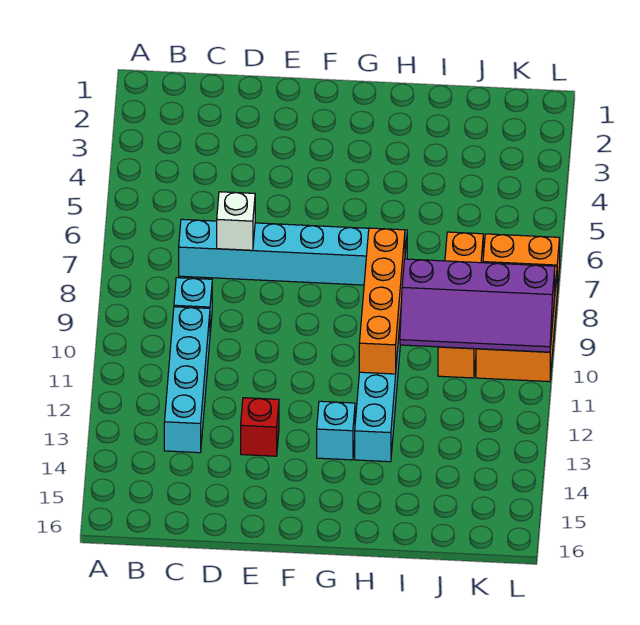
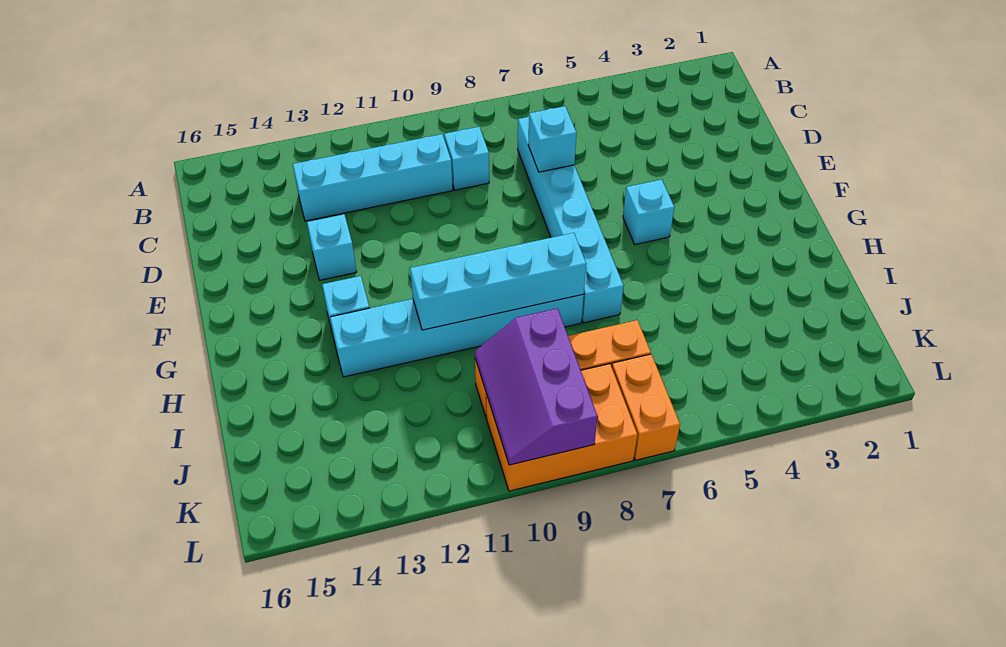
white brick D7 level 2 -> cyan brick D7 level 2
red brick E13 level 1 -> cyan brick E13 level 1
none -> cyan brick F5 level 1
orange brick H8:H11 level 2 -> cyan brick H8:H11 level 2
purple slope I9:L10 level 2 top 9 -> purple slope J9:L10 level 2 top 9

